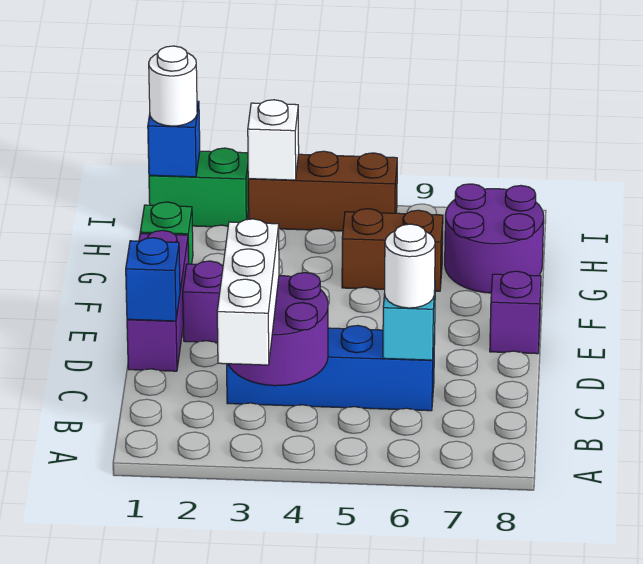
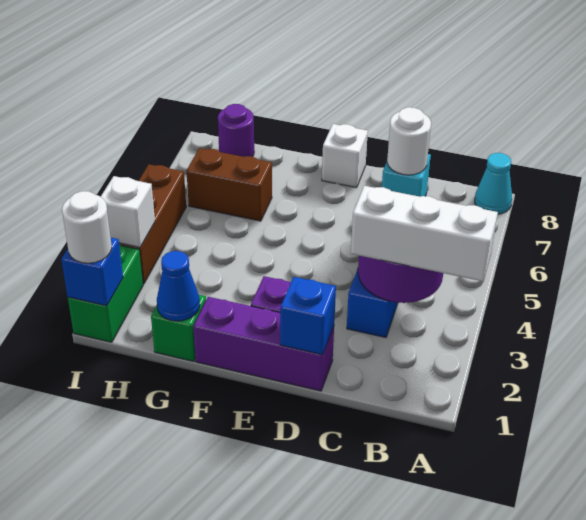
none -> cyan cone A8 level 1
purple brick E8 level 1 -> white brick E8 level 1
none -> blue cone G1 level 2
brown brick G5:G6 level 1 -> brown brick G6:H6 level 1
purple round brick G7:H8 level 1 -> purple round brick H8 level 1

